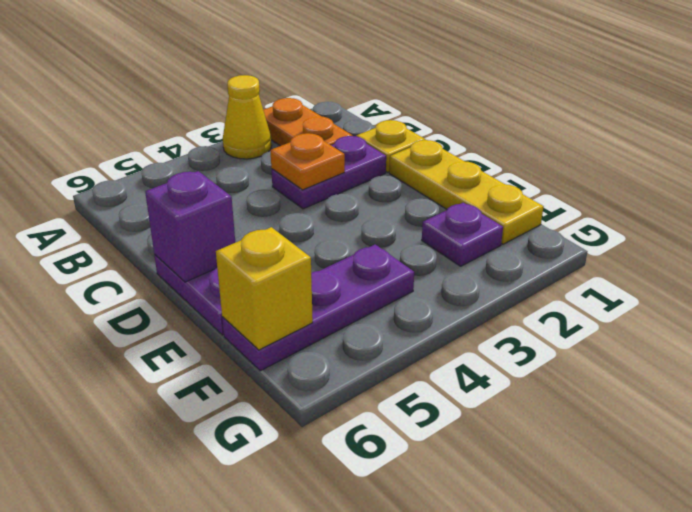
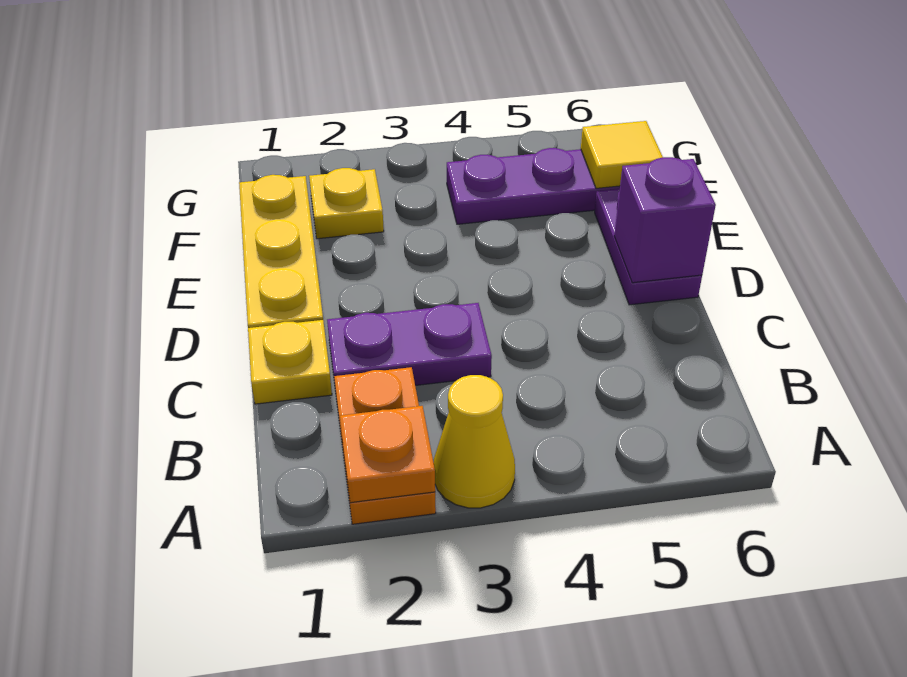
orange plate C3 level 2 -> orange plate A2 level 2
purple plate F2 level 1 -> yellow plate F2 level 1
yellow brick F6 level 2 -> yellow tile F6 level 2

